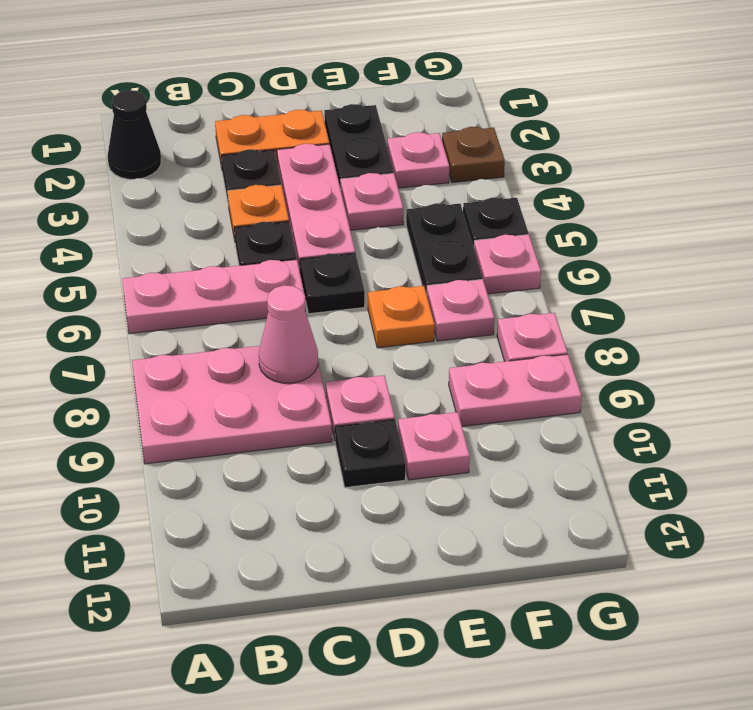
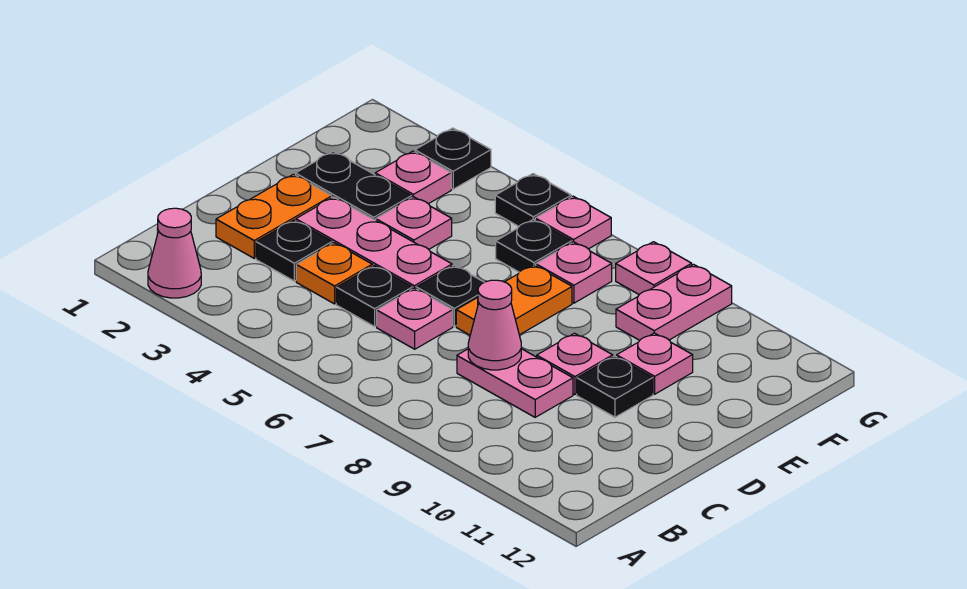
black cone A2 level 1 -> pink cone A2 level 1
pink plate A6:C6 level 1 -> pink plate C6 level 1
pink plate A8:C9 level 1 -> pink plate C8:C9 level 1
orange plate E7 level 1 -> orange plate D7:E7 level 1
black plate F5:F6 level 1 -> black plate F6 level 1
brown plate G3 level 1 -> black plate G3 level 1

